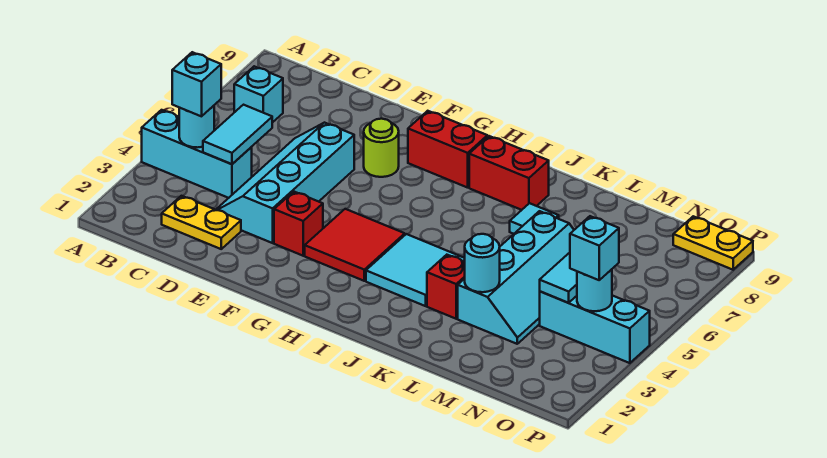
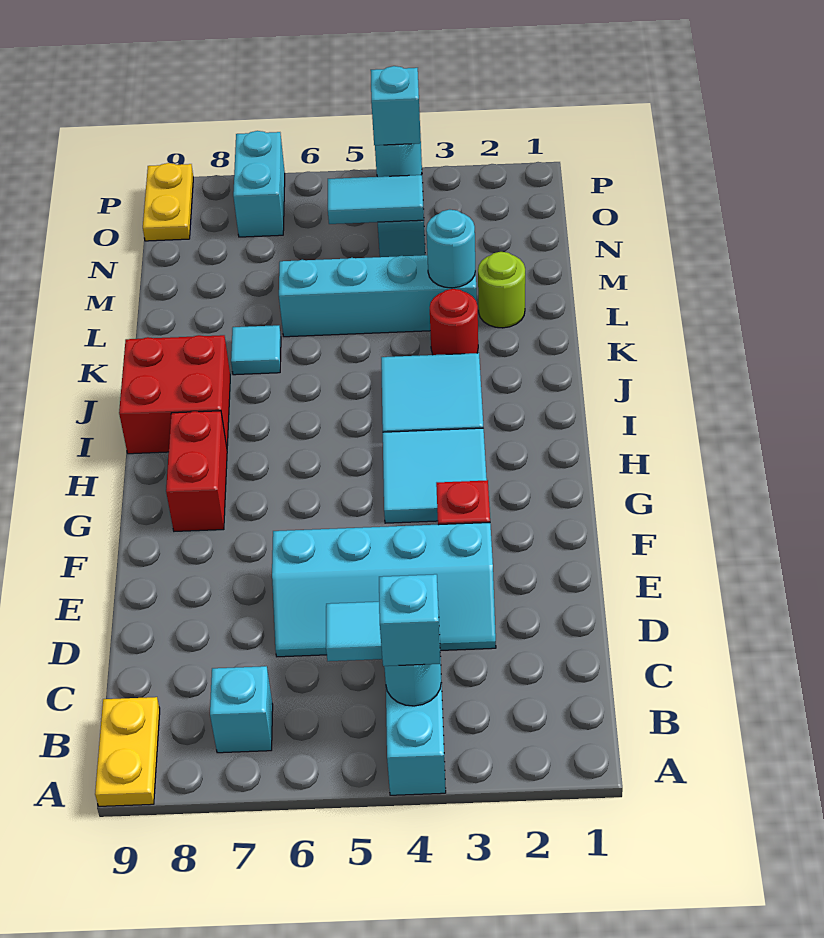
yellow plate C2:D2 level 1 -> yellow plate A9:B9 level 1
lime round brick F7 level 1 -> lime round brick L2 level 1
red tile G3:H4 level 1 -> cyan tile G3:H4 level 1
red brick I8:J8 level 1 -> red brick I8:J9 level 1
red brick K3 level 1 -> red round brick K3 level 1
none -> cyan brick O7:P7 level 1

